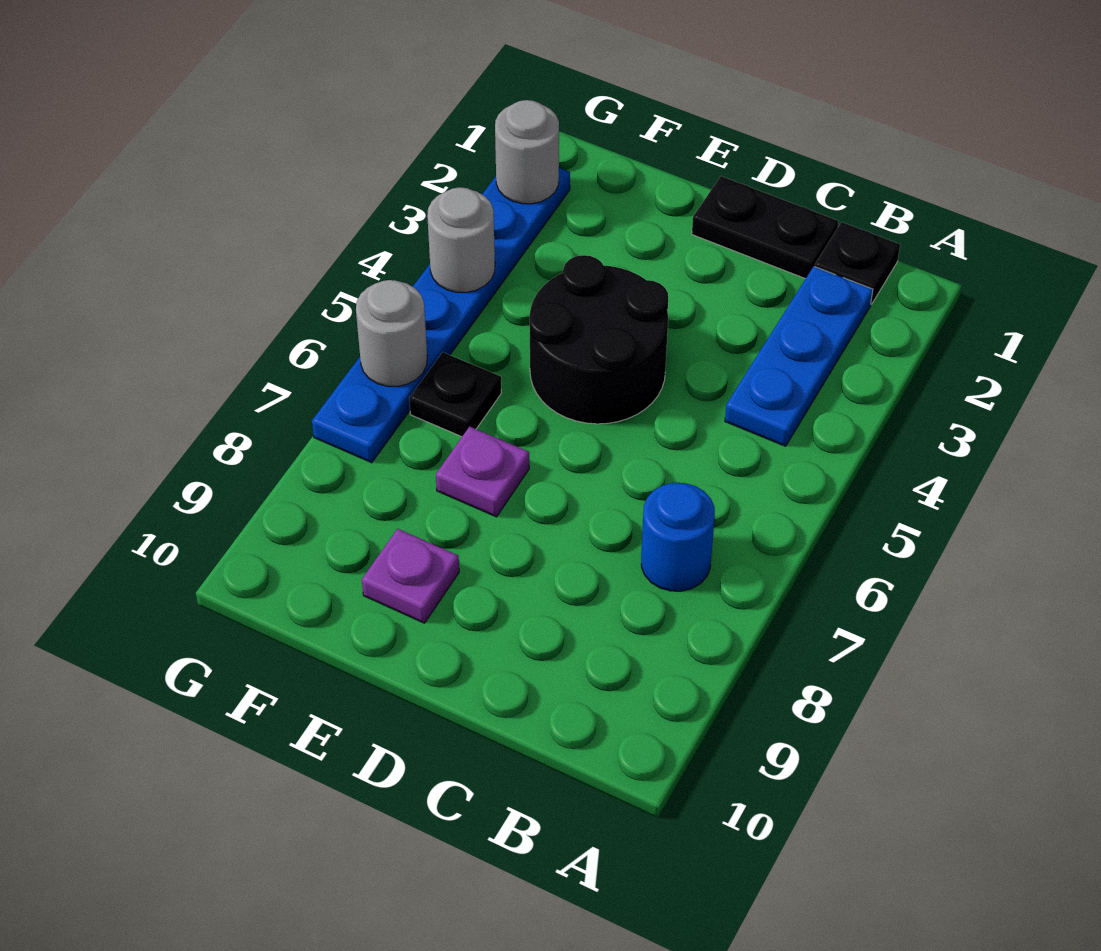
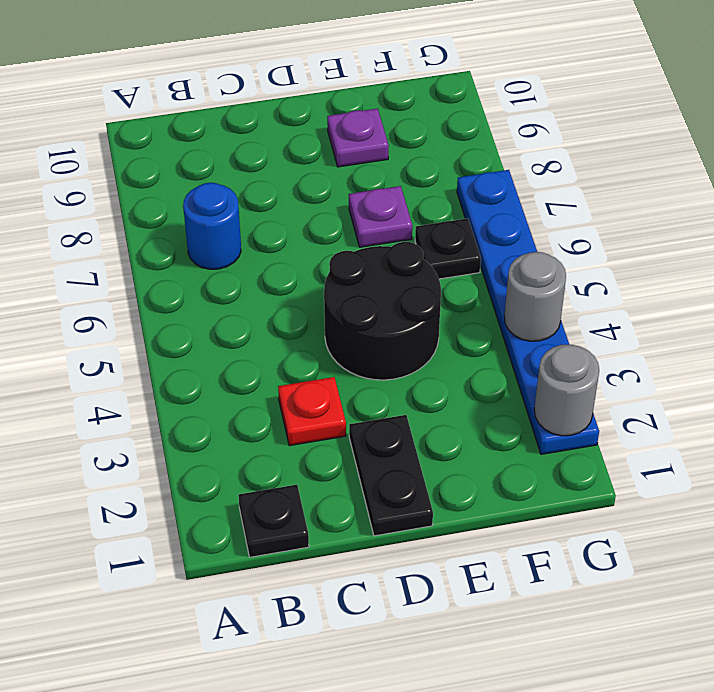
blue plate B2:B4 level 1 -> none
black plate C1:D1 level 1 -> black plate D1:D2 level 1
none -> red plate C3 level 1
grey round brick G6 level 2 -> none

